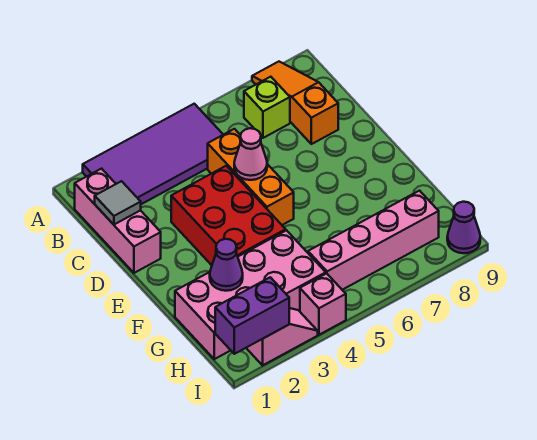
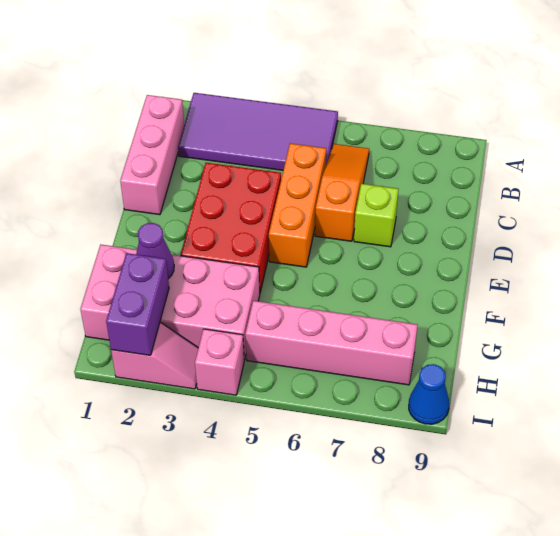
orange slope A8:C8 level 1 top C -> orange slope B6:D6 level 1 top D
lime brick B7 level 1 -> lime brick D7 level 1
grey tile C1 level 2 -> none
pink cone D5 level 2 -> none
purple brick I1:I2 level 2 -> purple brick H2:I2 level 2
purple cone I9 level 1 -> blue cone I9 level 1

